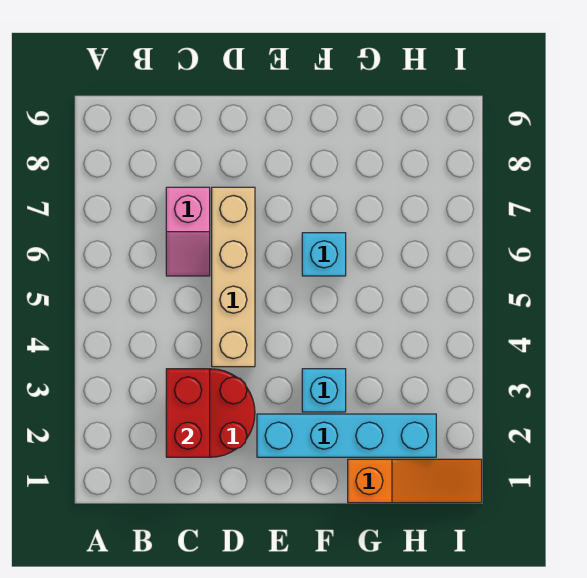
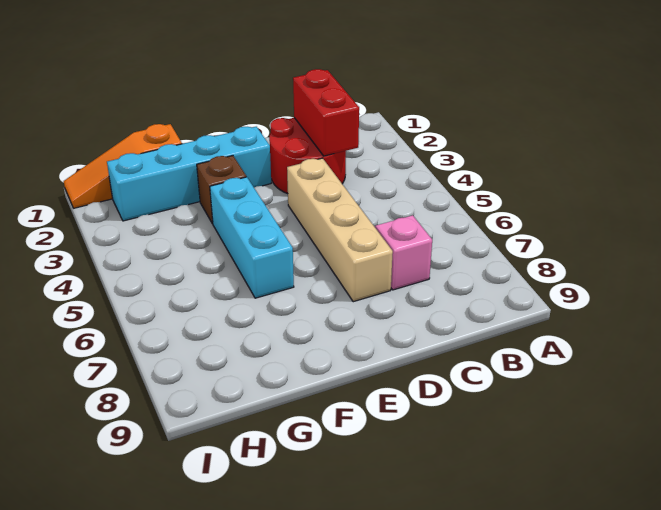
cyan brick F3 level 1 -> brown brick F3 level 1
cyan brick F6 level 1 -> cyan brick F4:F6 level 1

